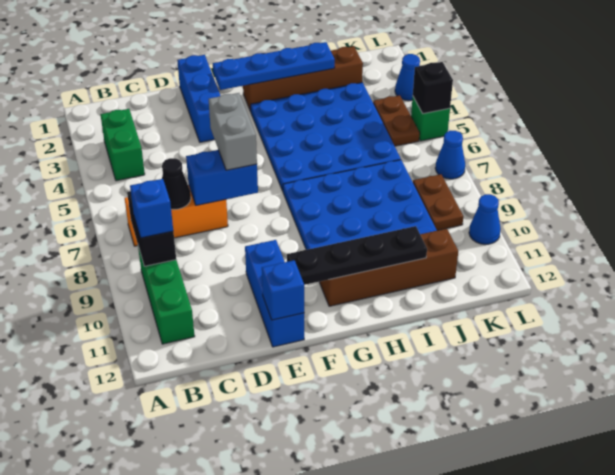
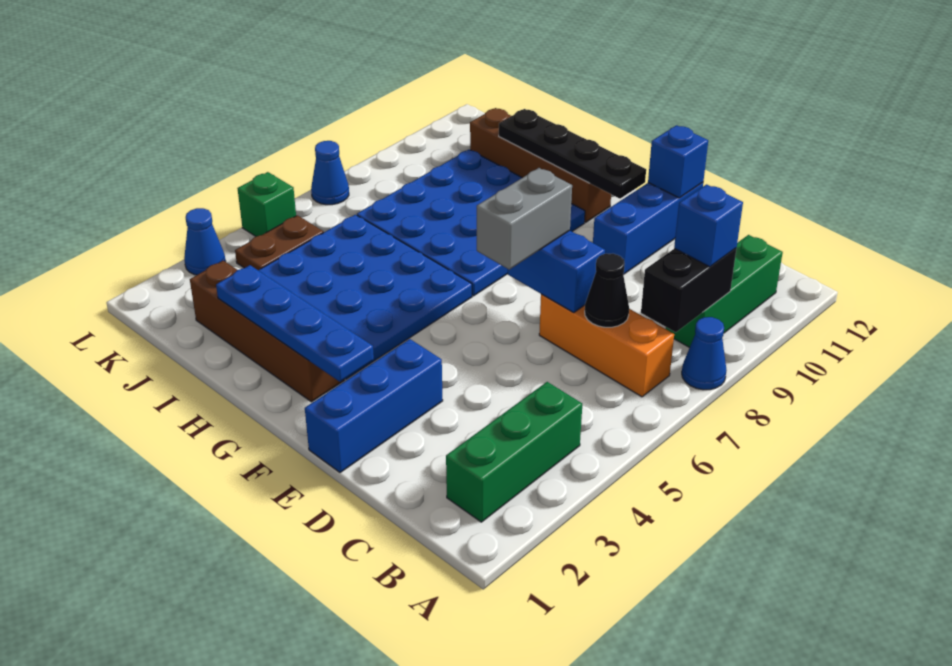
green brick B3:B4 level 1 -> green brick B2:B4 level 1
brown plate K8:K9 level 1 -> none
black brick L5 level 2 -> none
blue cone L10 level 1 -> blue cone A8 level 1

